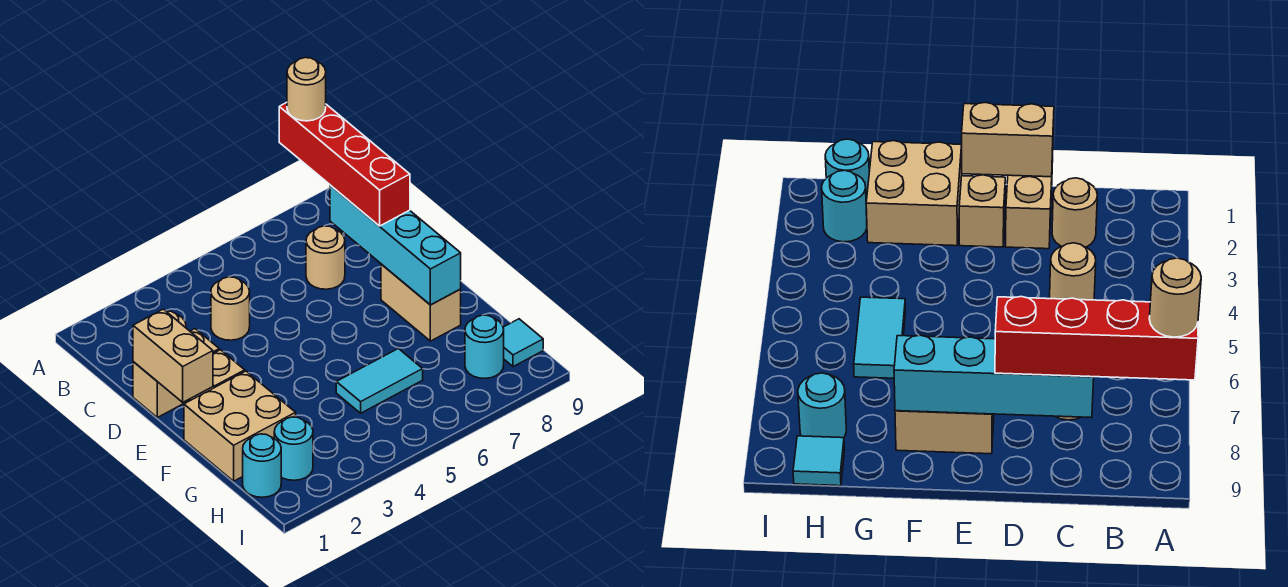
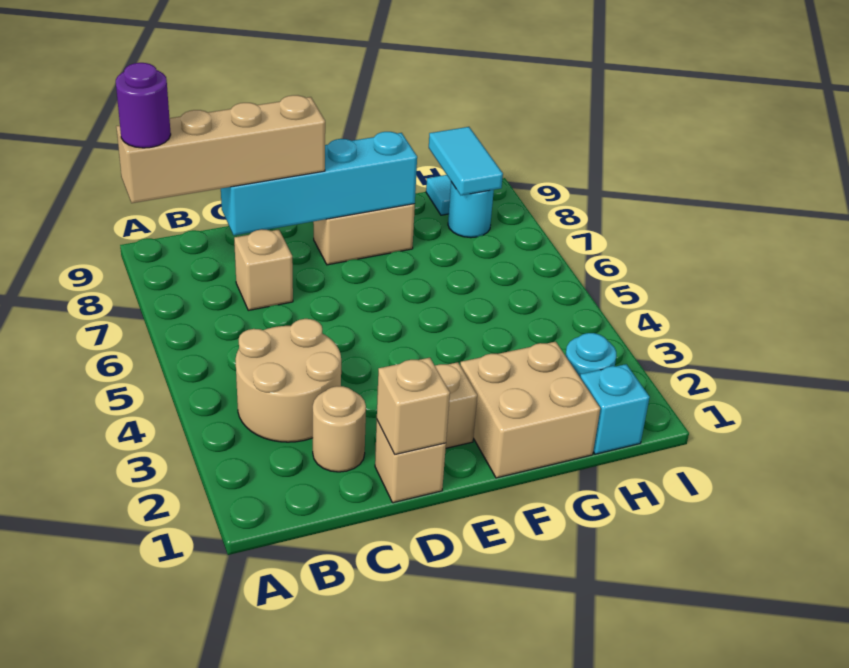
red brick A8:D8 level 3 -> tan brick A8:D8 level 3
tan round brick A8 level 4 -> purple round brick A8 level 4
tan round brick C4 level 1 -> tan round brick B3:C4 level 1
tan round brick C7 level 1 -> tan brick C7 level 1
tan brick D1:D2 level 1 -> tan brick D1 level 1
tan brick D1:E1 level 2 -> tan brick D1 level 2
cyan tile G5:G6 level 1 -> cyan tile H8:H9 level 2
cyan round brick H1 level 1 -> cyan brick H1 level 1

